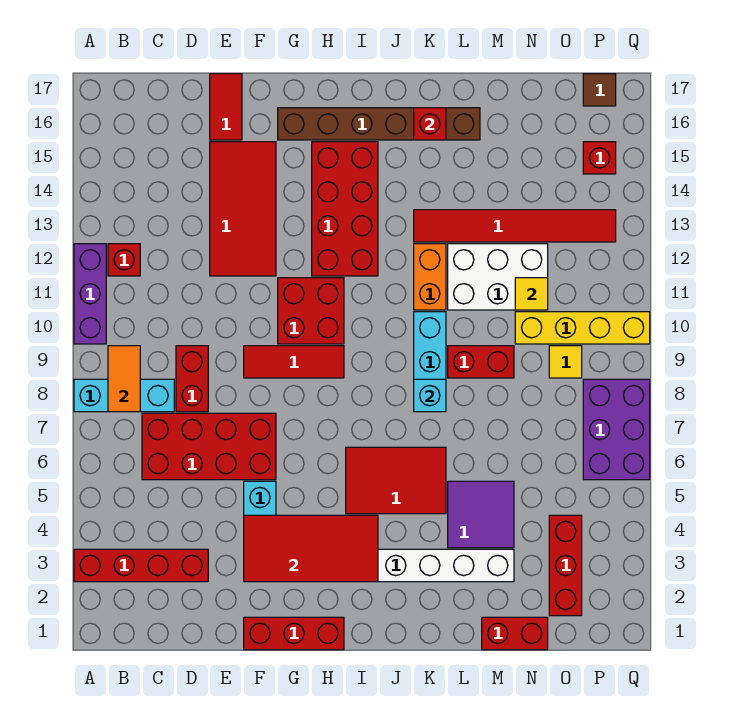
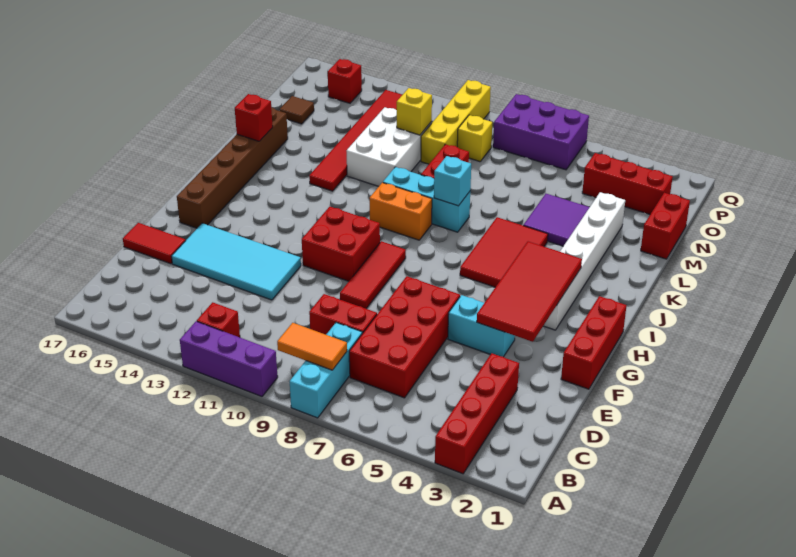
red tile E12:F15 level 1 -> cyan tile E12:F15 level 1
red brick H12:I15 level 1 -> none
orange brick K11:K12 level 1 -> orange brick J9:J10 level 1
yellow tile N11 level 2 -> yellow brick N11 level 2
yellow tile O9 level 1 -> yellow brick O9 level 1
brown tile P17 level 1 -> brown tile N16 level 1

